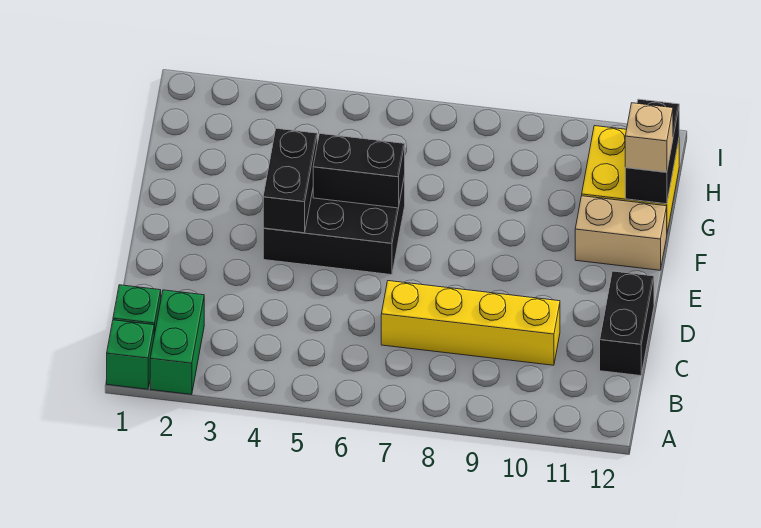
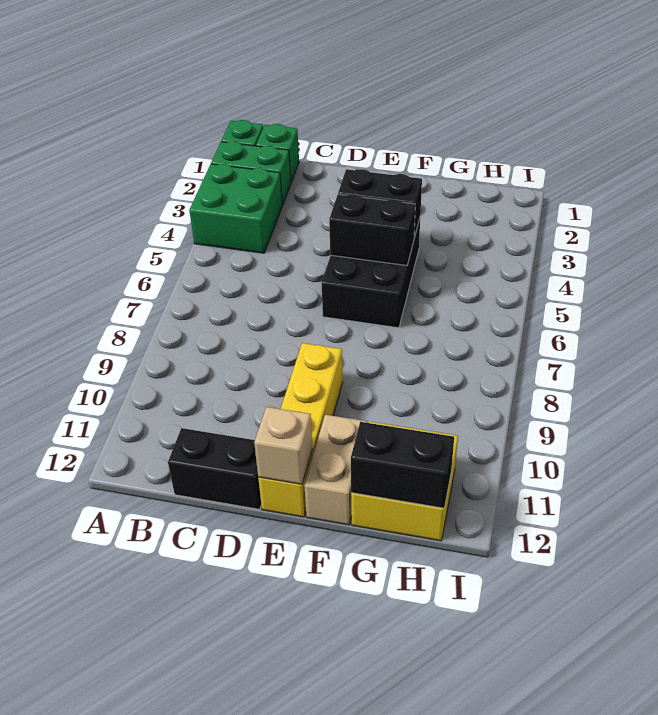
none -> green brick A3:B4 level 1
yellow brick C7:C10 level 1 -> yellow brick E9:E12 level 1
black brick F5:F6 level 2 -> black brick E5:F5 level 2
tan brick G12 level 3 -> tan brick E12 level 2

